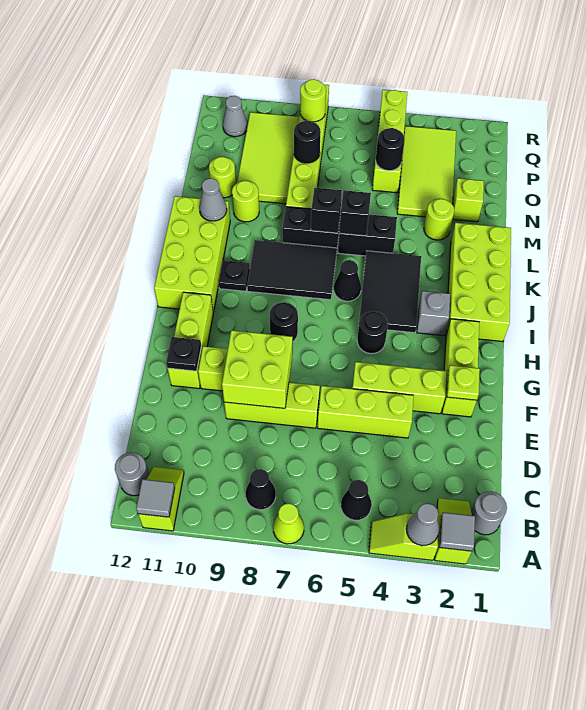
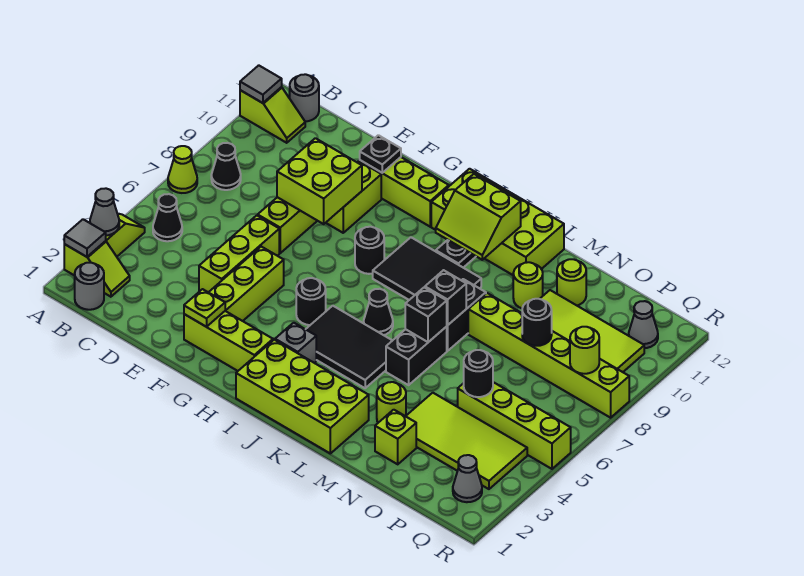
black tile J7:K9 level 1 -> black tile I8:K9 level 1
none -> lime slope J10:K11 level 2 top 11
grey cone L11 level 2 -> grey cone Q2 level 1

